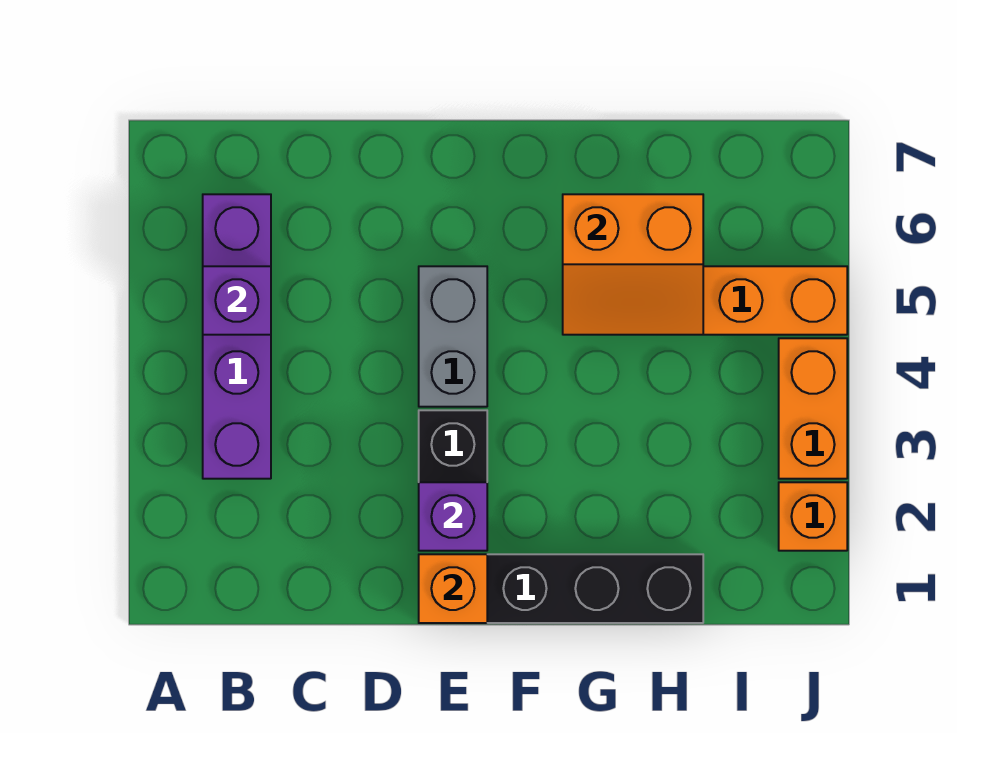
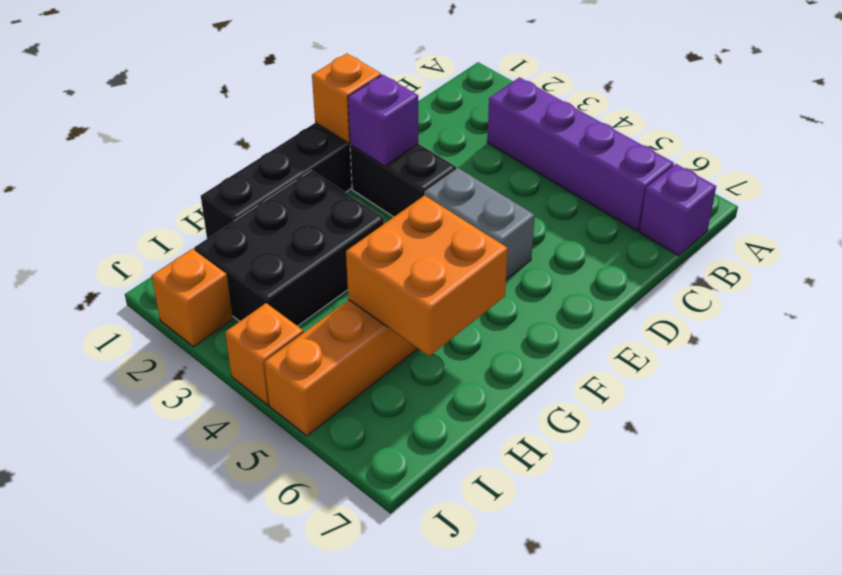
purple brick B5 level 2 -> purple brick B7 level 1
none -> black brick G2:I3 level 1
orange slope G5:H6 level 2 top 6 -> orange brick G5:H6 level 2
orange brick J3:J4 level 1 -> orange brick J4 level 1

